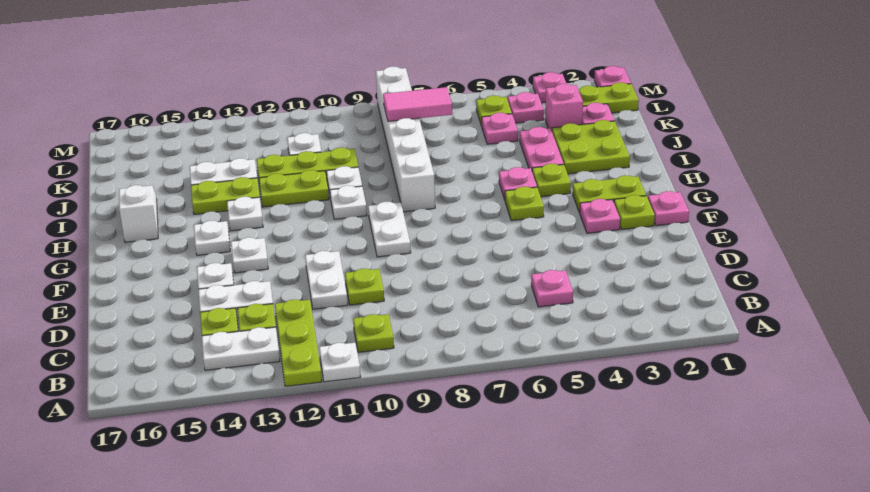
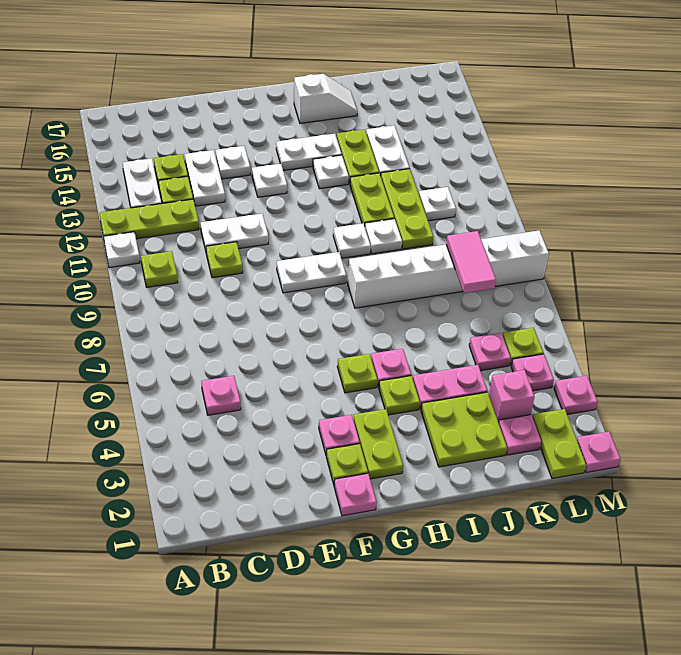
white plate G14 level 1 -> white plate G14:H14 level 1

